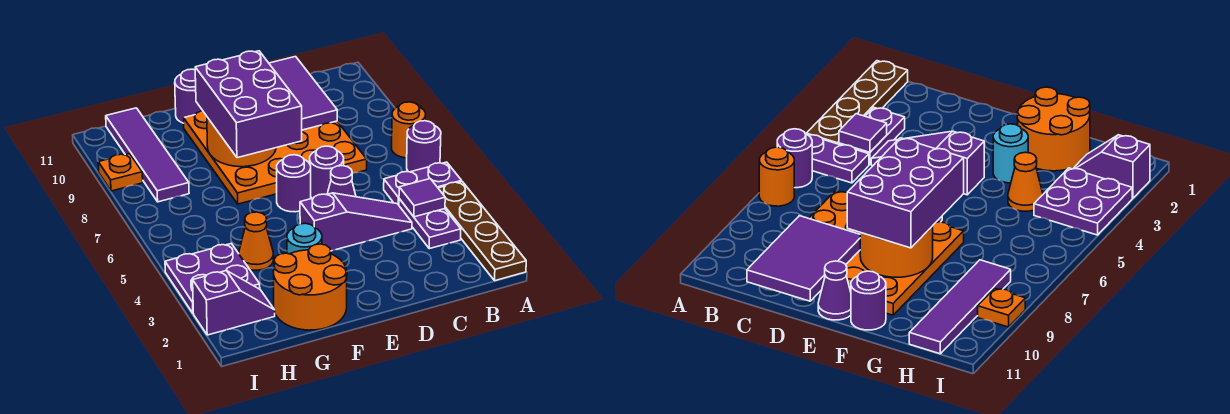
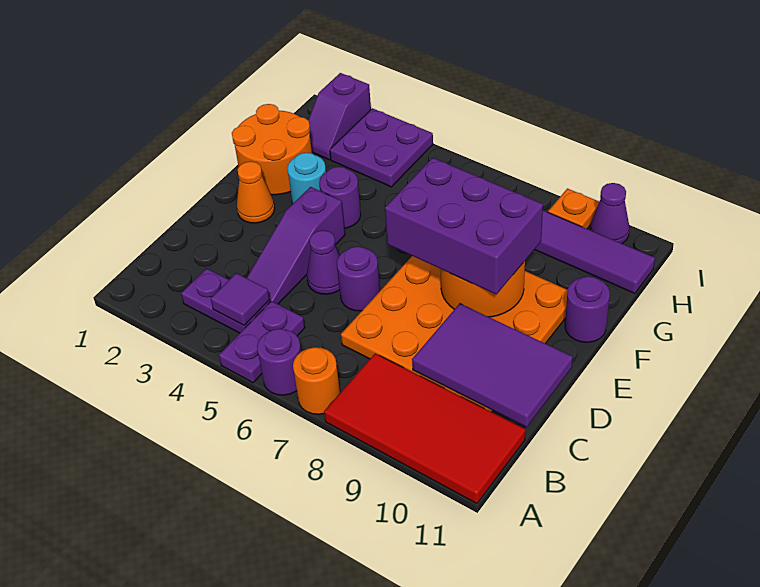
brown plate A1:A4 level 1 -> none
none -> red tile A8:B11 level 1
purple round brick E6 level 1 -> purple round brick F4 level 1
purple cone E11 level 1 -> purple cone I10 level 1
orange cone G4 level 1 -> orange cone E2 level 1

